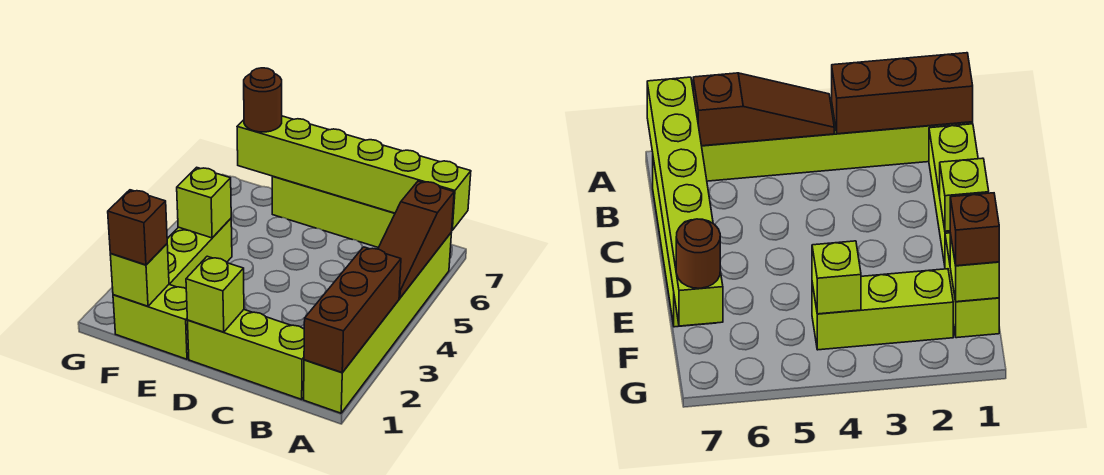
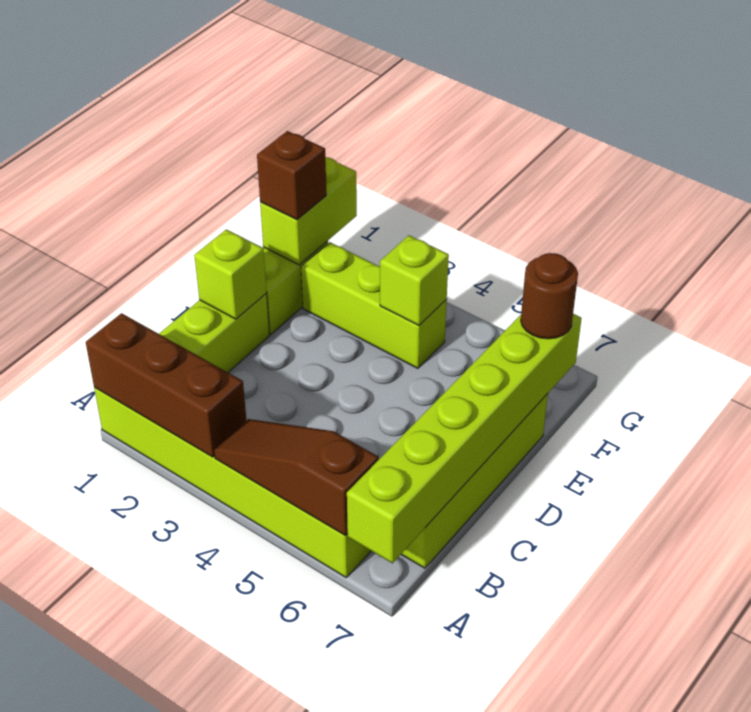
lime brick F1 level 2 -> lime brick F1:G1 level 2

